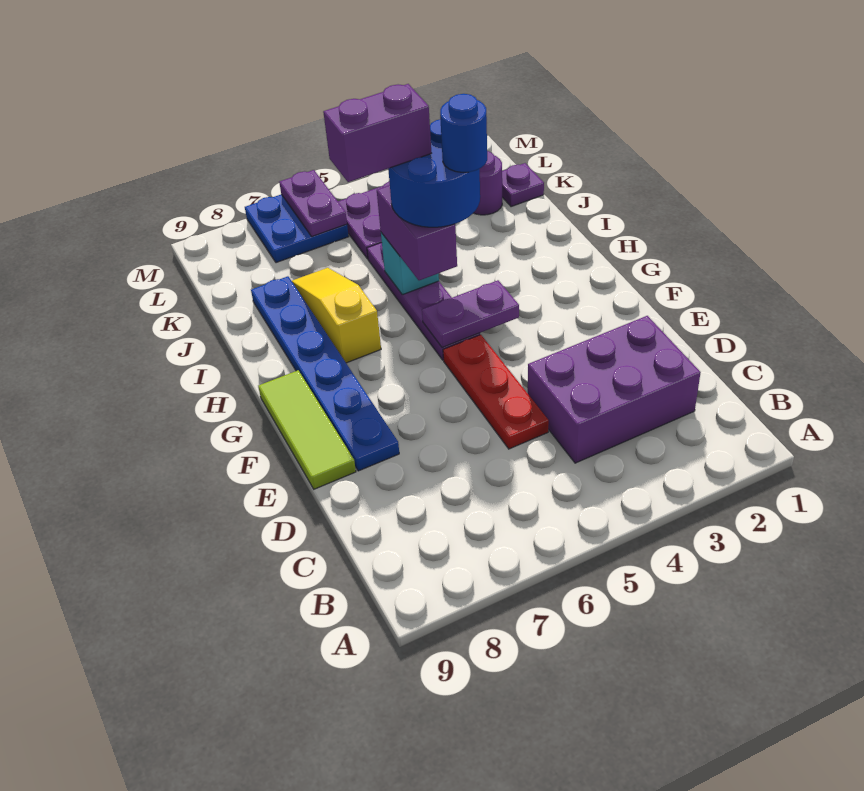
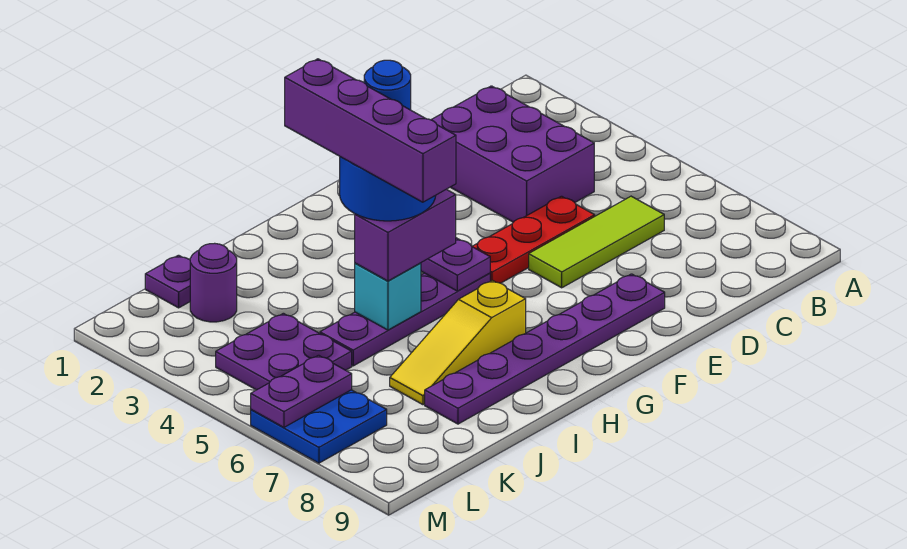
blue plate E8:J8 level 1 -> purple plate E8:J8 level 1
lime tile E9:G9 level 1 -> lime tile C6:E6 level 1
purple brick I5:I6 level 5 -> purple brick I3:I6 level 5

